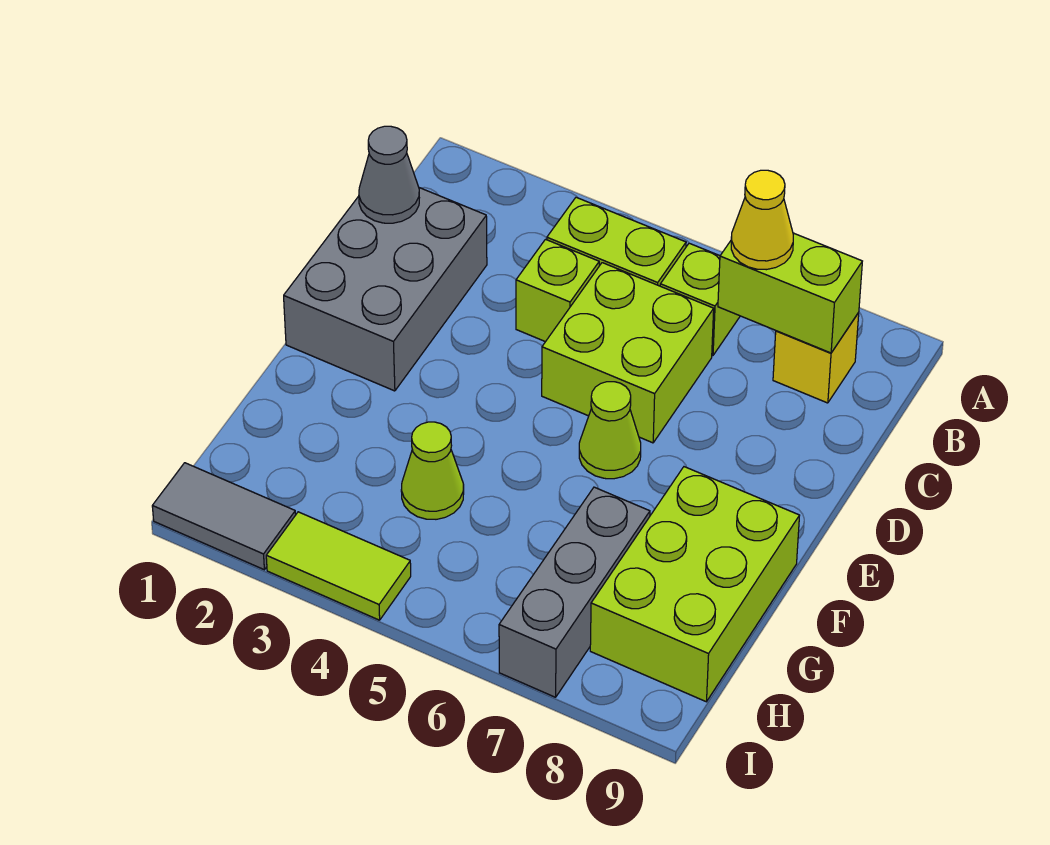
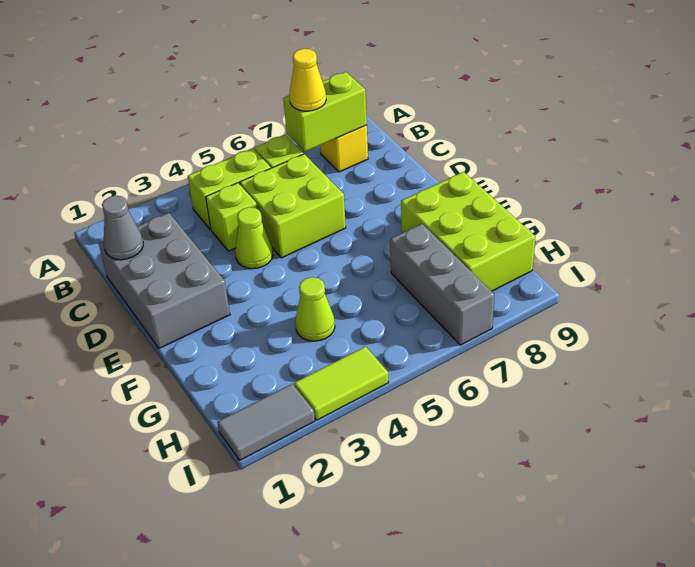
lime cone E6 level 1 -> lime cone D4 level 1

